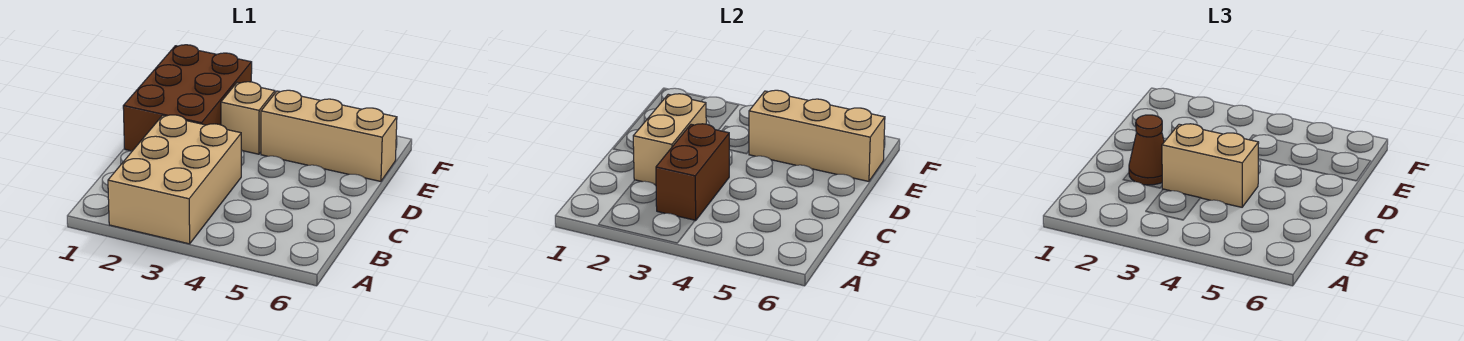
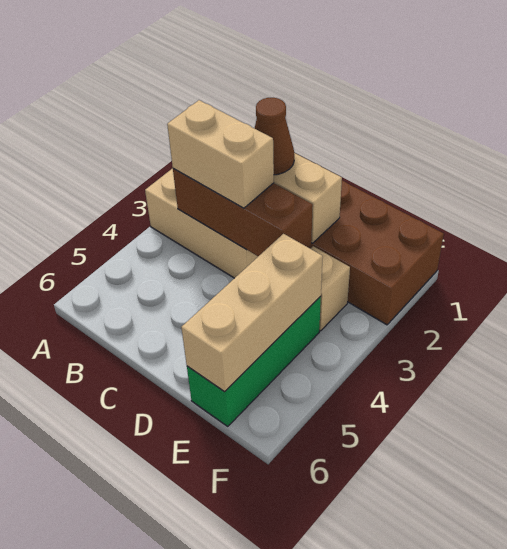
brown brick B3:C3 level 2 -> brown brick B3:D3 level 2
tan brick C3:C4 level 3 -> tan brick B3:C3 level 3
tan brick E4:E6 level 1 -> green brick E4:E6 level 1

